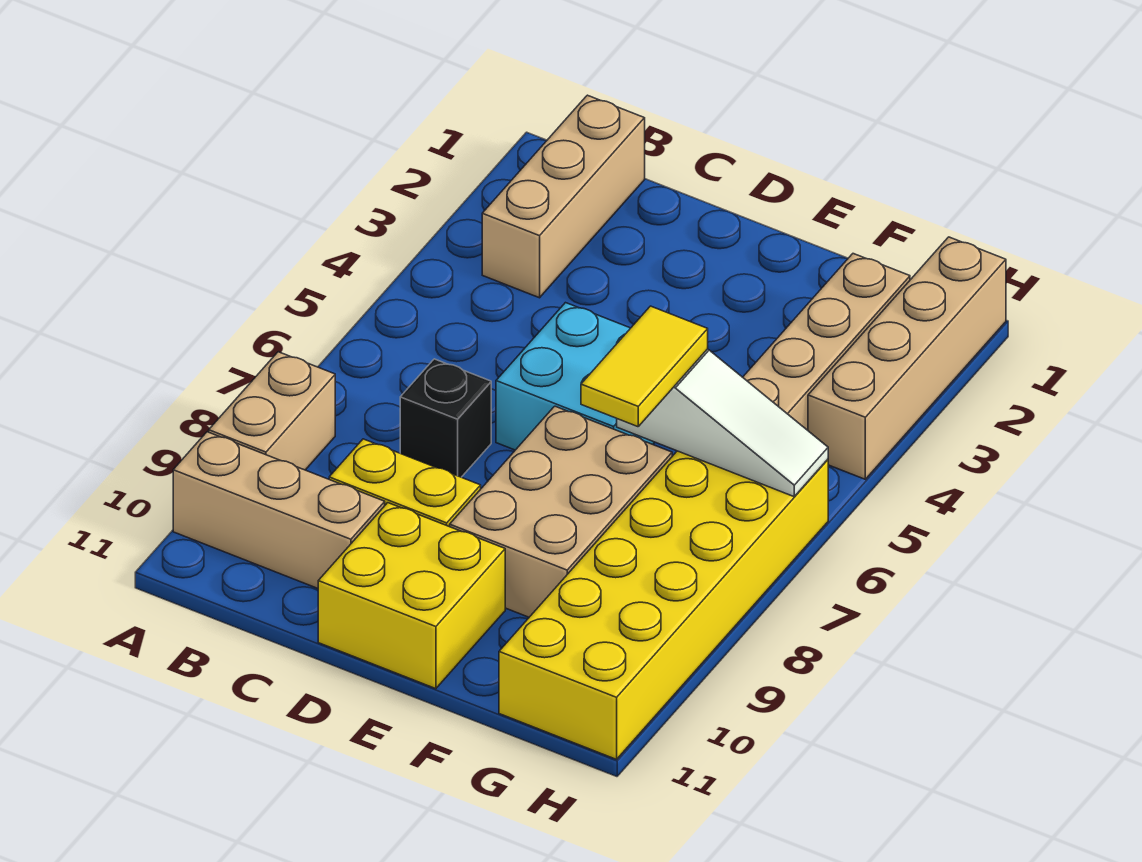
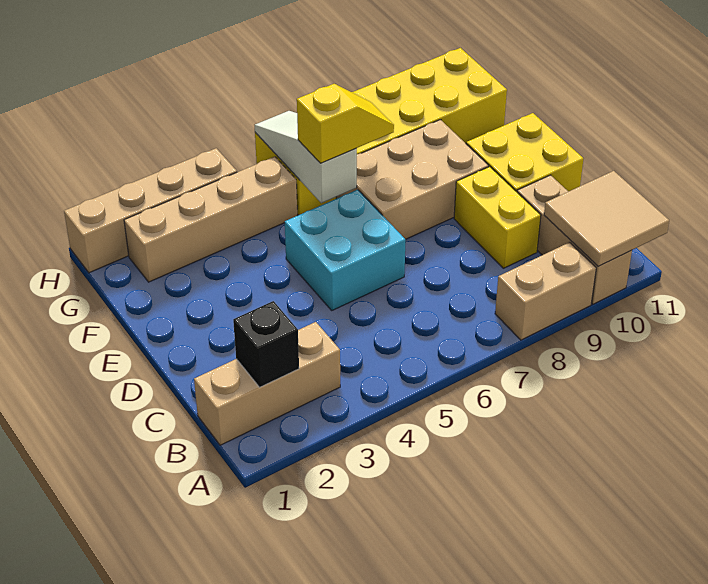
none -> tan tile A10:B11 level 2
black brick C7 level 1 -> black brick B2 level 2
yellow tile F6:F7 level 3 -> yellow slope F6:F7 level 3 top 6

